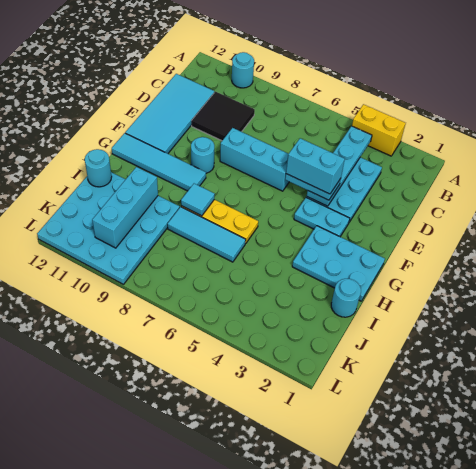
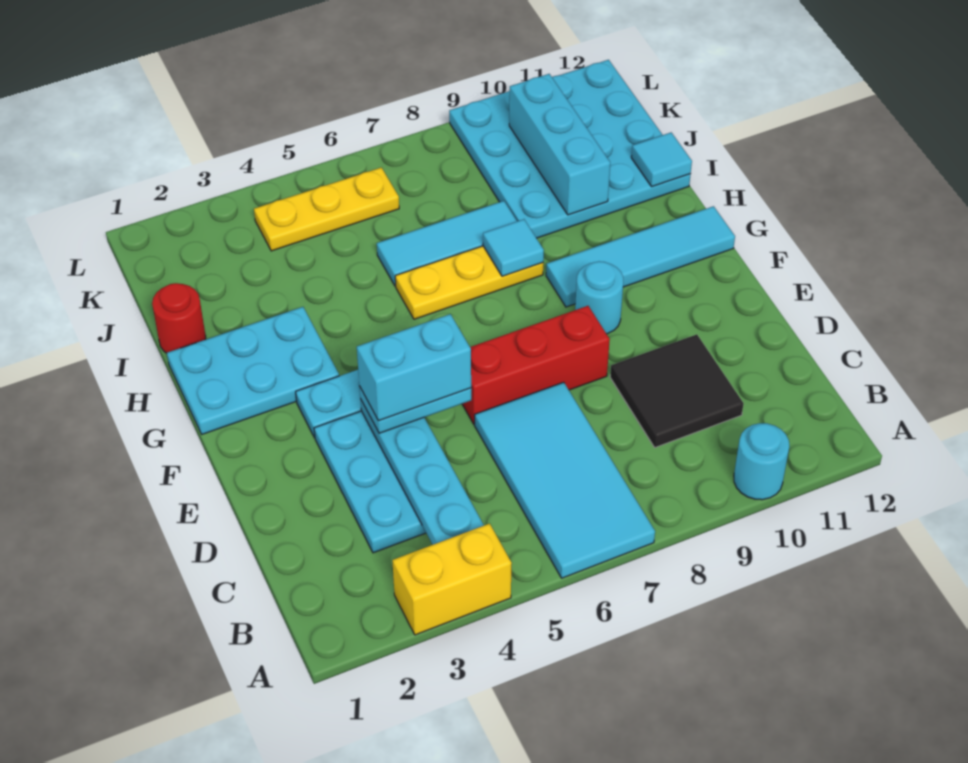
cyan tile C11:F12 level 1 -> cyan tile A6:D7 level 1
cyan brick E6:E8 level 1 -> red brick E6:E8 level 1
cyan round brick I1 level 1 -> red round brick I1 level 1
cyan round brick I12 level 2 -> cyan tile I12 level 2
none -> yellow plate K4:K6 level 1

